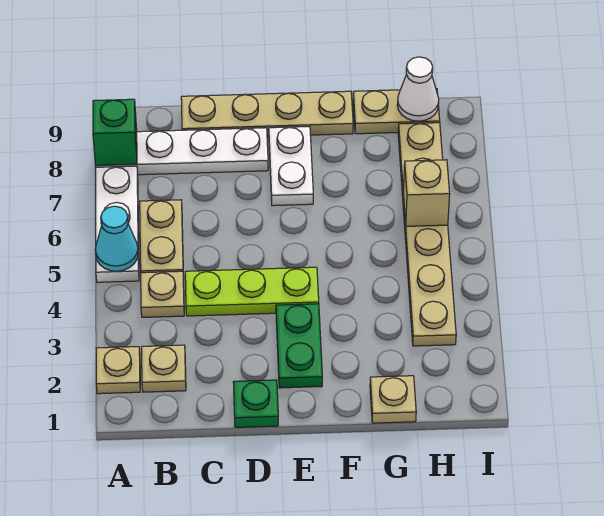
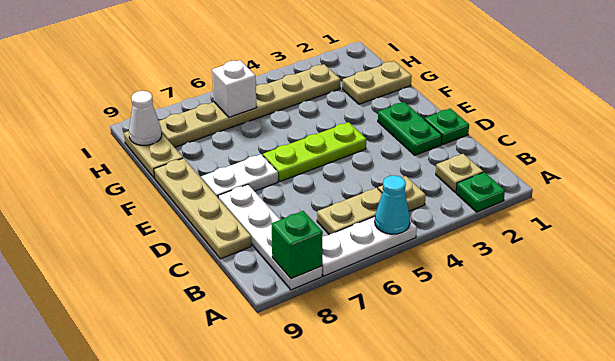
tan plate A2 level 1 -> green plate A2 level 1
lime plate C4:E4 level 1 -> lime plate E4:E6 level 1
green plate E2:E3 level 1 -> green plate D2:E2 level 1
tan plate G1 level 1 -> tan plate G1:G2 level 1
tan brick H6 level 2 -> white brick H6 level 2

